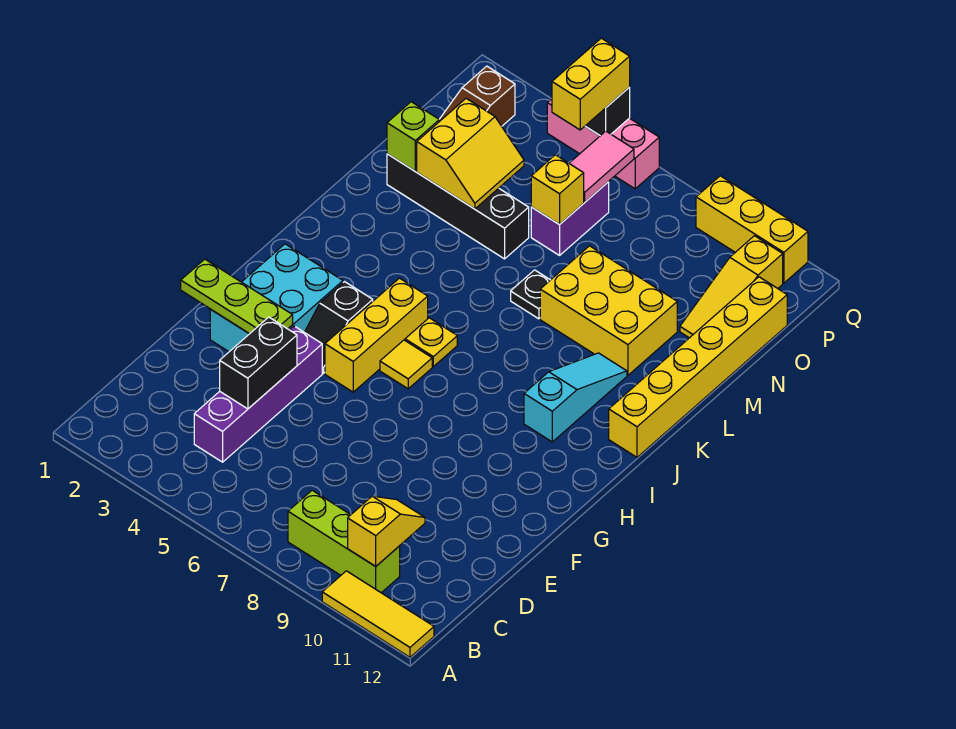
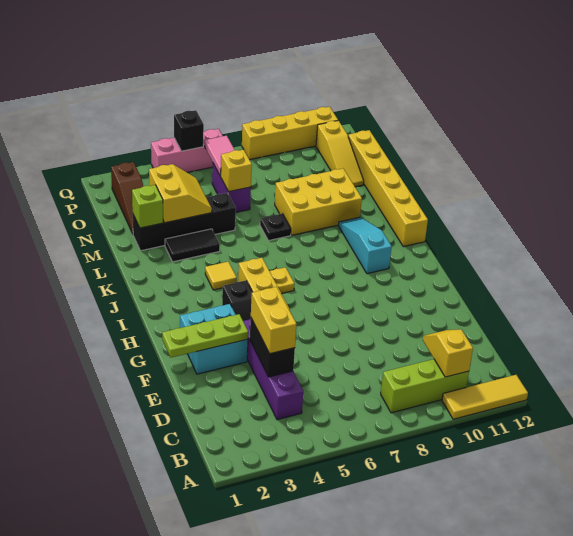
cyan brick F2:H3 level 1 -> cyan brick F2:G3 level 1
yellow tile H6 level 1 -> yellow tile J4 level 1
none -> black tile L3:L4 level 1
yellow brick P5:Q5 level 3 -> yellow brick D4:E4 level 3
yellow brick Q9:Q11 level 1 -> yellow brick Q8:Q11 level 1

